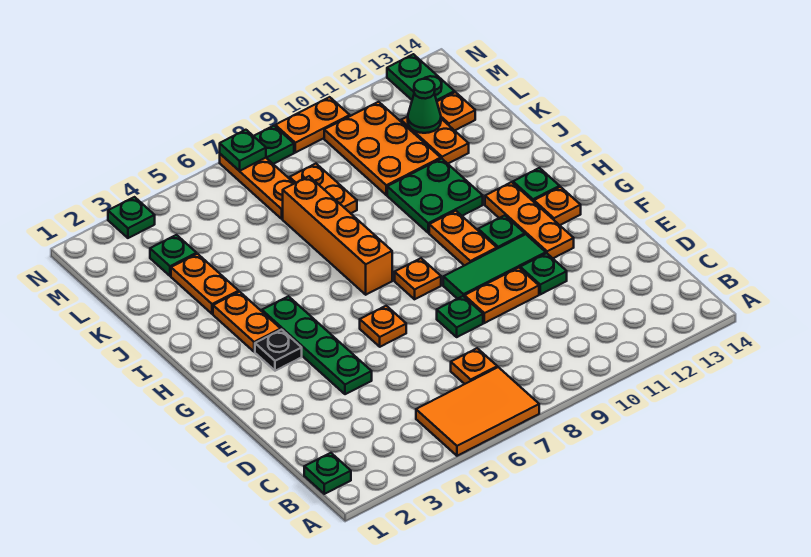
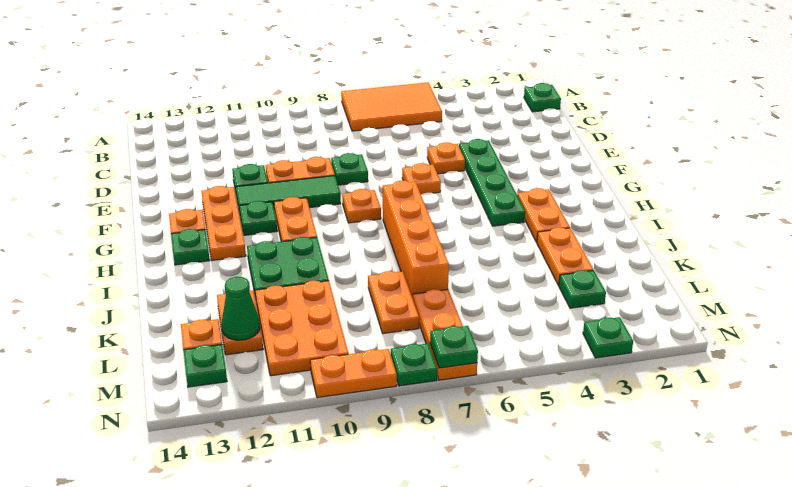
orange plate C7 level 1 -> orange plate E5 level 1
black plate G3 level 1 -> none
green plate M13:N13 level 1 -> green plate M13 level 1

